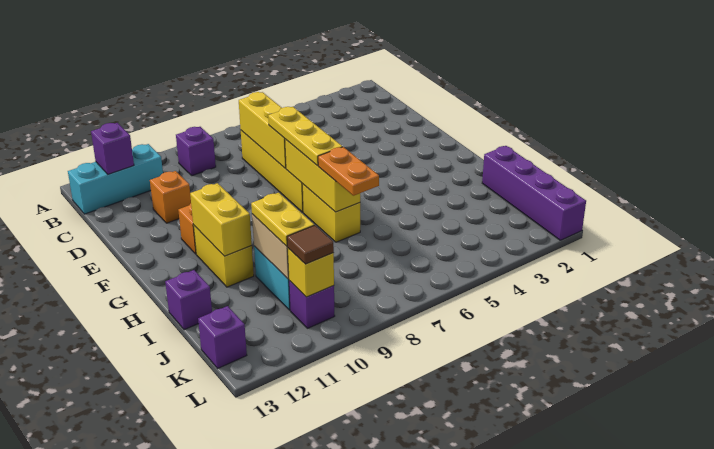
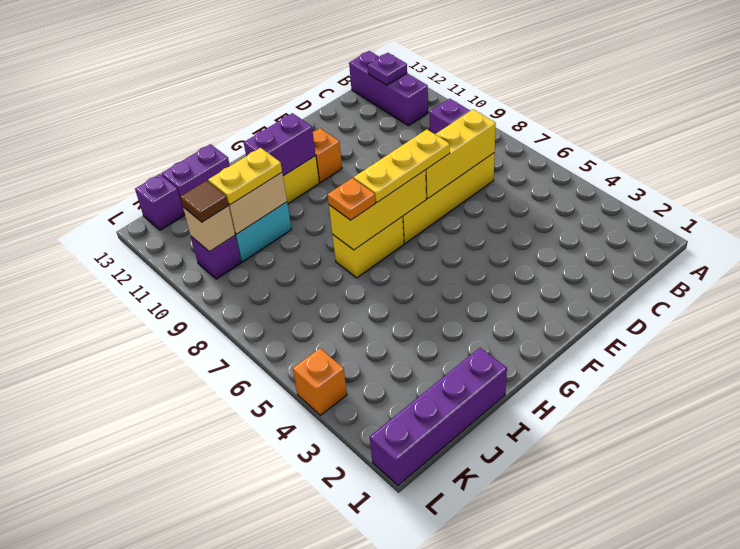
cyan brick B11:B13 level 1 -> purple brick B11:B13 level 1
purple brick B12 level 2 -> purple plate B12 level 2
orange brick D11 level 1 -> orange brick L4 level 1
yellow brick G11:H11 level 2 -> purple brick G11:H11 level 2
orange plate H7:I7 level 3 -> orange plate H7 level 3
purple brick I13 level 1 -> purple brick I13:J13 level 1
yellow brick K10 level 2 -> tan brick K10 level 2

